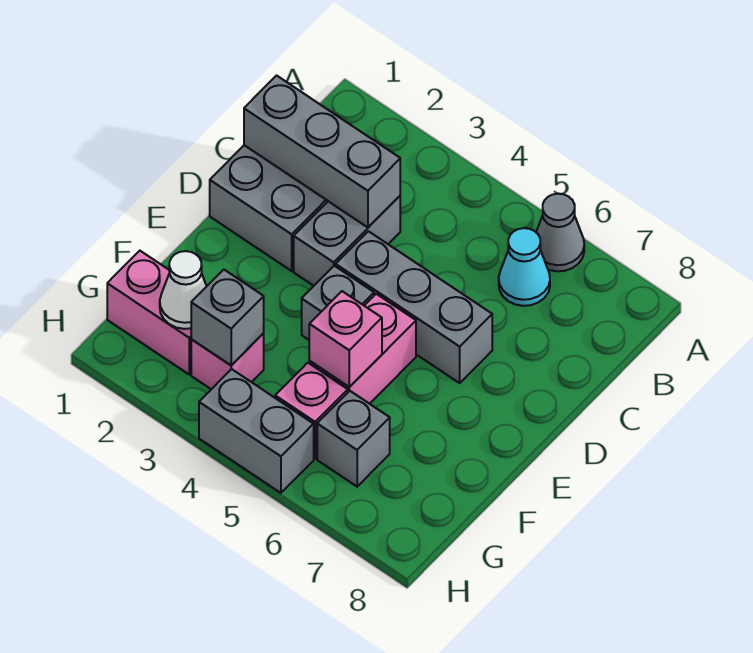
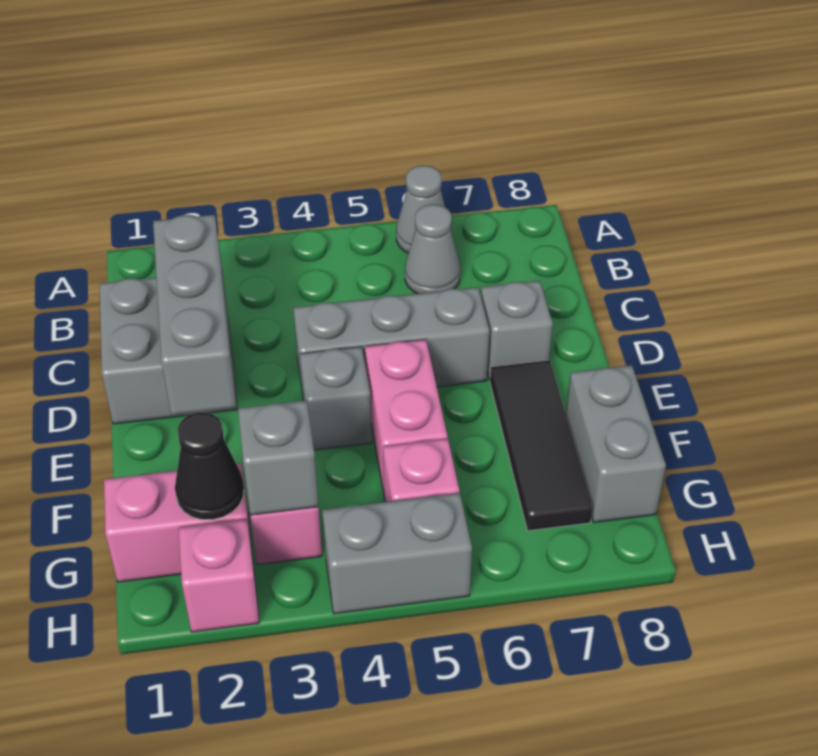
cyan cone B6 level 1 -> grey cone B6 level 1
grey brick C1:C3 level 2 -> grey brick C2:E2 level 2
grey brick C3:D3 level 1 -> grey brick F8:G8 level 1
none -> black tile E7:G7 level 1
pink brick F5 level 2 -> pink brick H2 level 1
white cone G2 level 2 -> black cone G2 level 2
grey brick G6 level 1 -> grey brick D7 level 1

